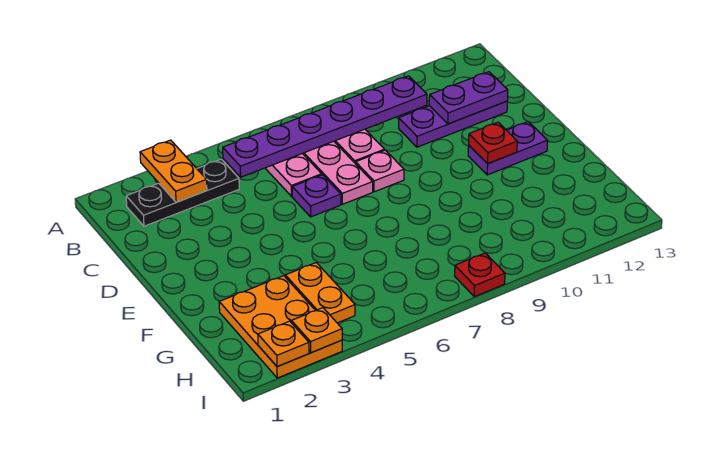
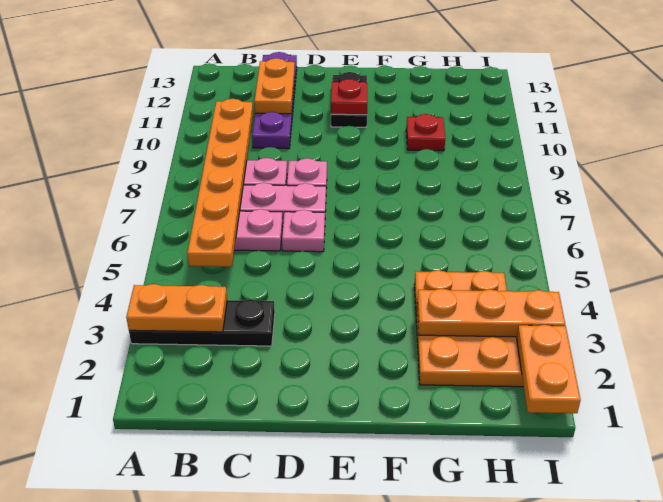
black plate B2:B4 level 1 -> black plate A3:C3 level 1
purple plate B5:B10 level 2 -> orange plate B5:B10 level 2
purple plate C10:C12 level 1 -> purple plate C10:C13 level 1
purple plate C11:C12 level 2 -> orange plate C11:C12 level 2
purple plate D6 level 1 -> pink plate D6 level 1
purple plate E11:E12 level 1 -> black plate E11:E12 level 1
orange plate I2 level 2 -> orange plate I1:I2 level 2
orange plate I3 level 2 -> orange plate G3:I3 level 2
red plate I8 level 1 -> red plate G10 level 1

